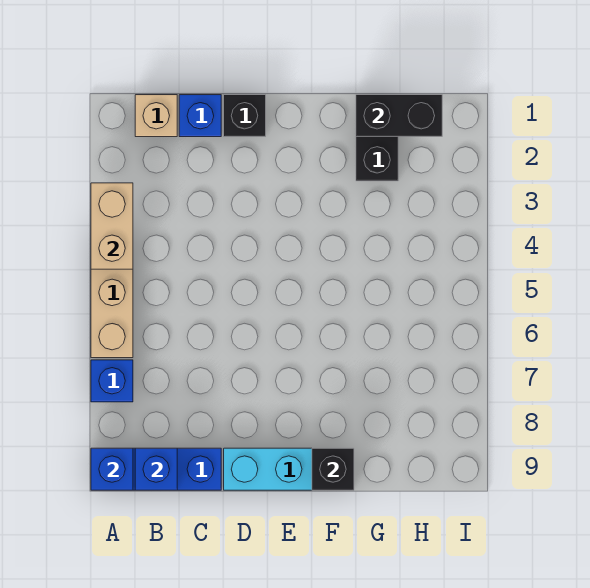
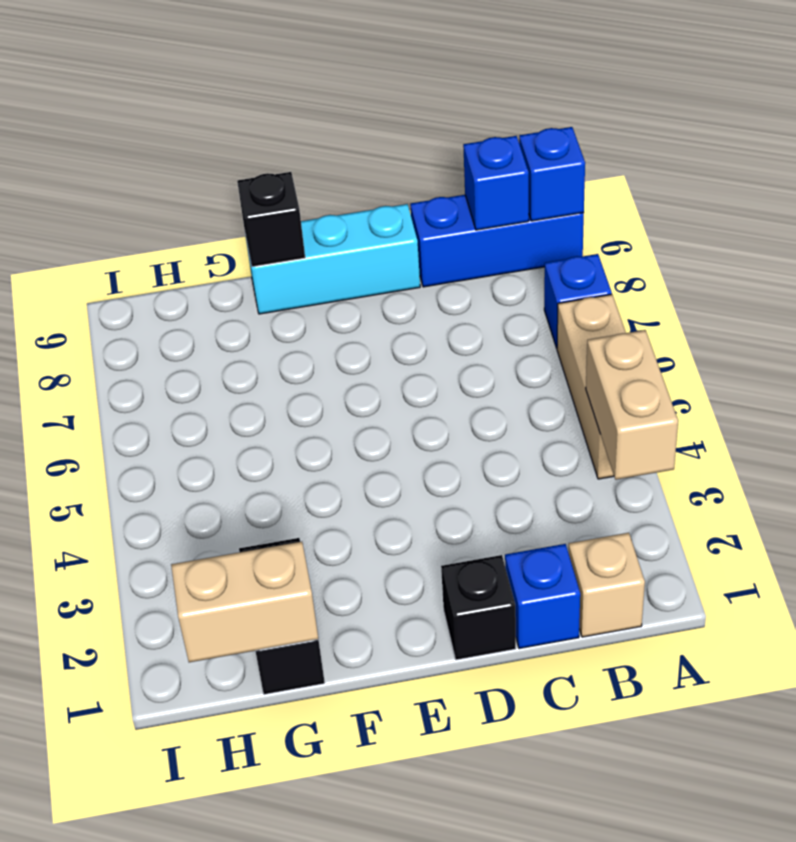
black brick G1:H1 level 2 -> tan brick G1:H1 level 2

